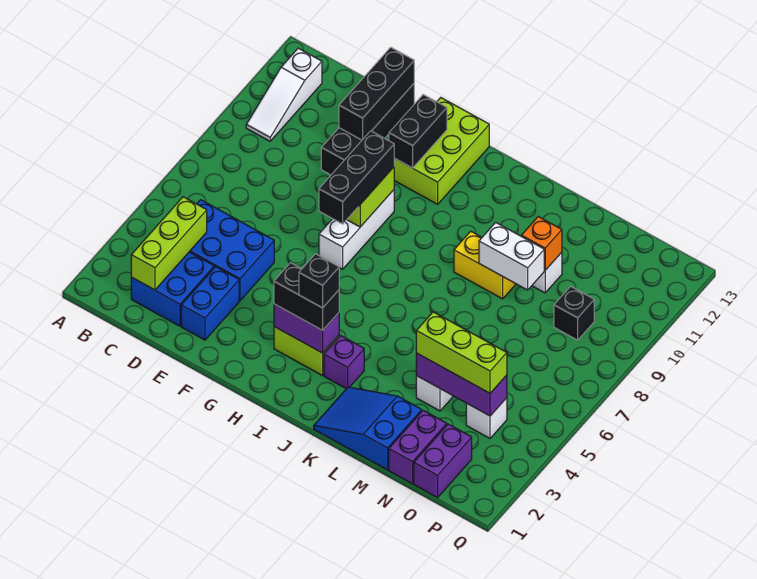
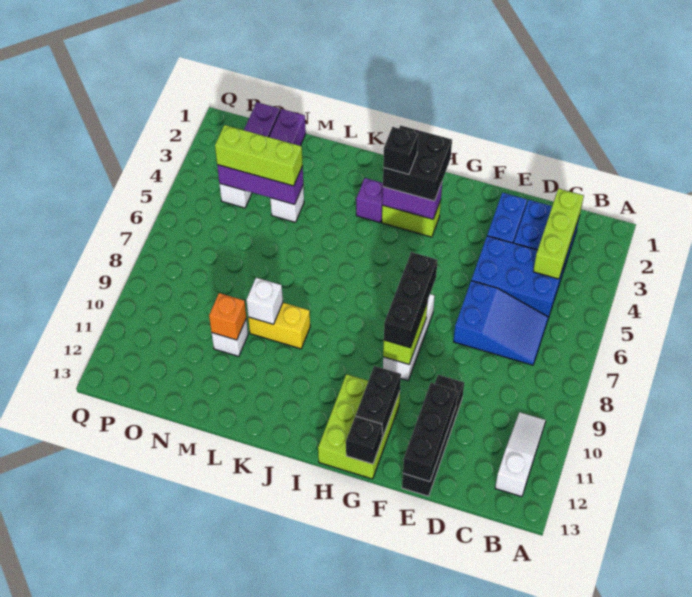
black brick H3:I3 level 3 -> black brick H2:I3 level 3
blue slope K1:M2 level 1 top M -> blue slope C6:E7 level 1 top E
white brick L9:M9 level 2 -> white brick L9 level 2
black brick O9 level 1 -> black brick G13 level 2

